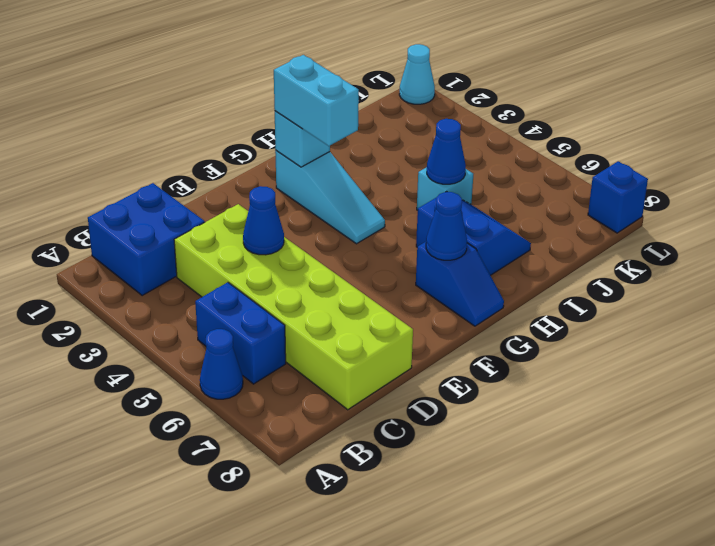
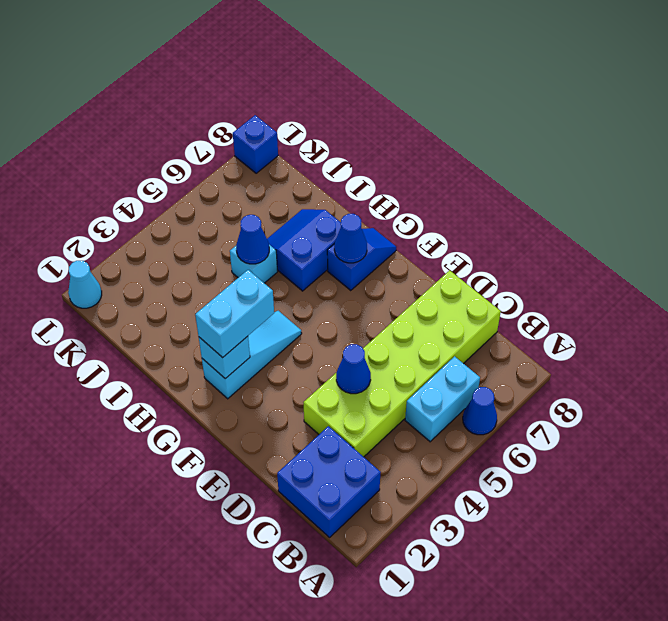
blue brick B5:B6 level 1 -> cyan brick B5:B6 level 1

